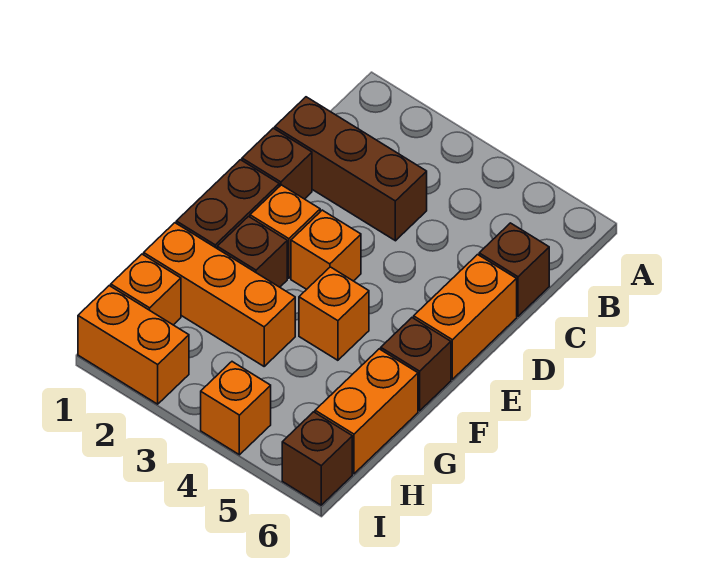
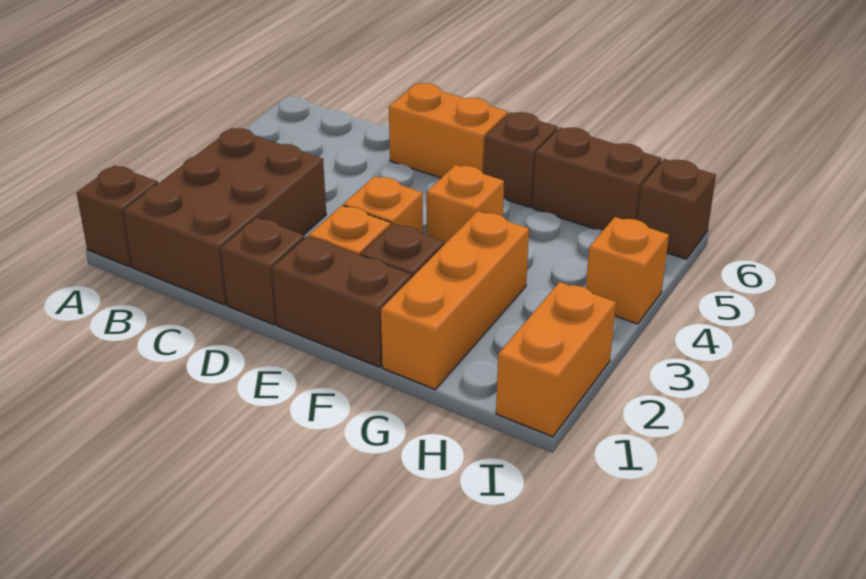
brown brick C1:C3 level 1 -> brown brick B1:C3 level 1
brown brick C6 level 1 -> brown brick A1 level 1
orange brick G6:H6 level 1 -> brown brick G6:H6 level 1
orange brick H1 level 1 -> none

